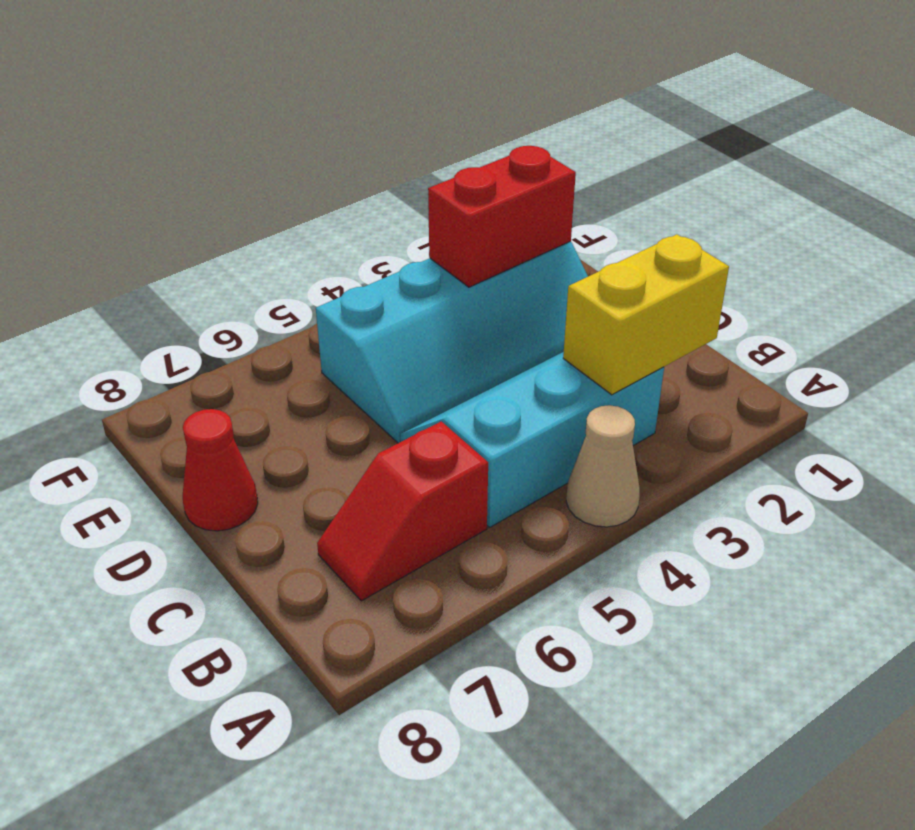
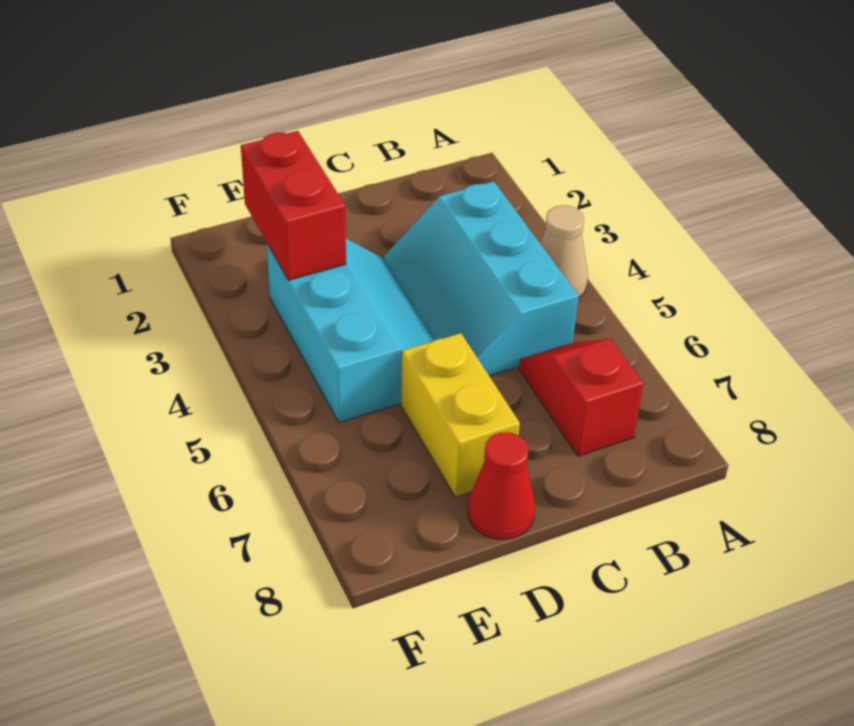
yellow brick B2:B3 level 2 -> yellow brick D6:D7 level 1
red slope B6:B7 level 1 top 6 -> red slope B6:B7 level 1 top 7
cyan slope D2:E5 level 1 top E -> cyan slope D3:E5 level 1 top E

